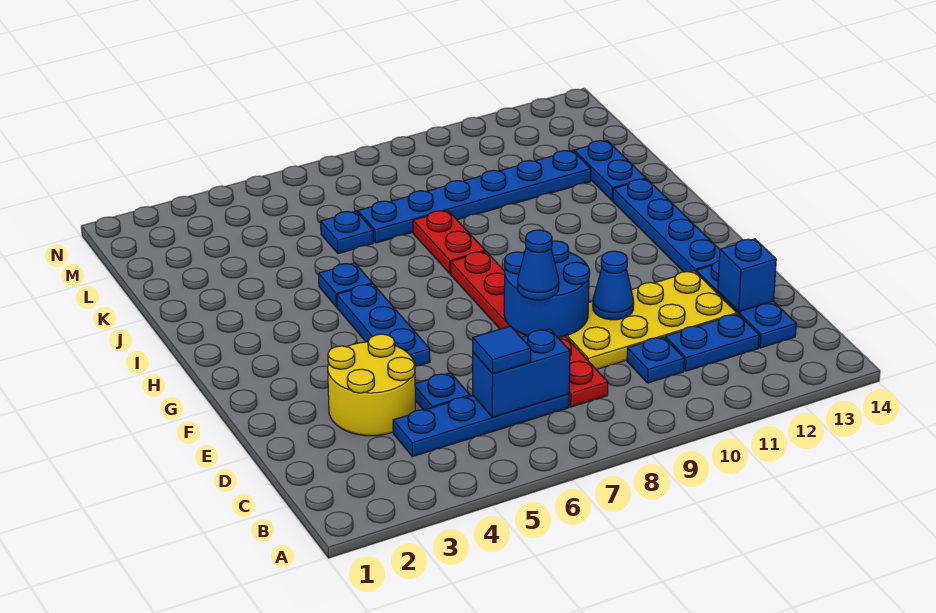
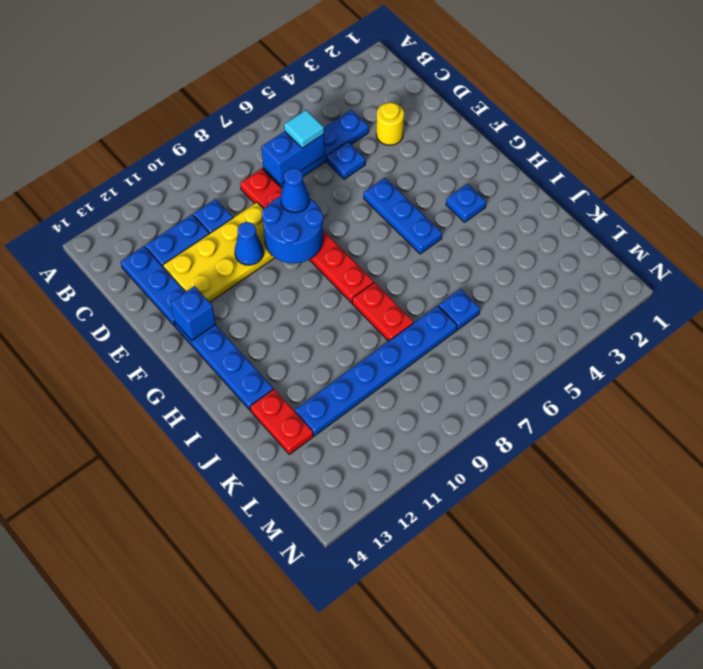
blue tile C6 level 3 -> cyan tile C6 level 3
yellow round brick D3:E4 level 1 -> yellow round brick D3 level 1
blue brick D13 level 2 -> blue brick F13 level 2
blue plate I5 level 1 -> blue plate H3 level 1
blue plate J13:K13 level 1 -> red plate J13:K13 level 1

